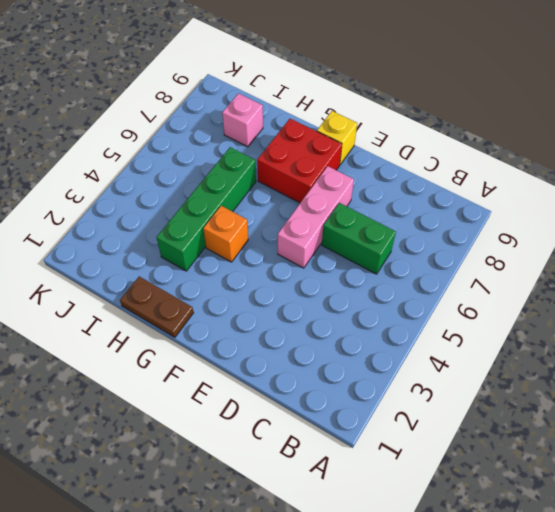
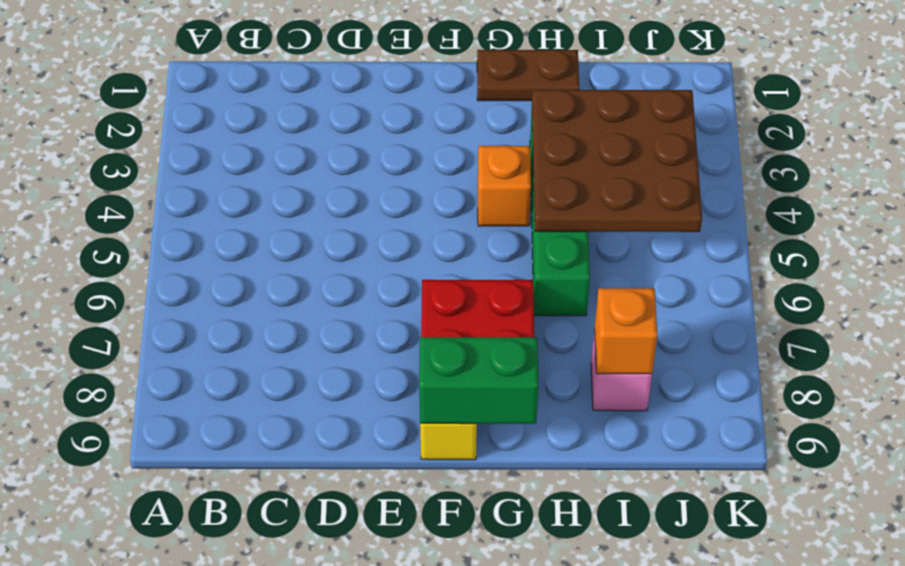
green brick C6:D6 level 1 -> green brick F9:G9 level 2
pink brick E5:E7 level 1 -> none
none -> brown plate H3:J5 level 2
none -> orange brick I8 level 2

